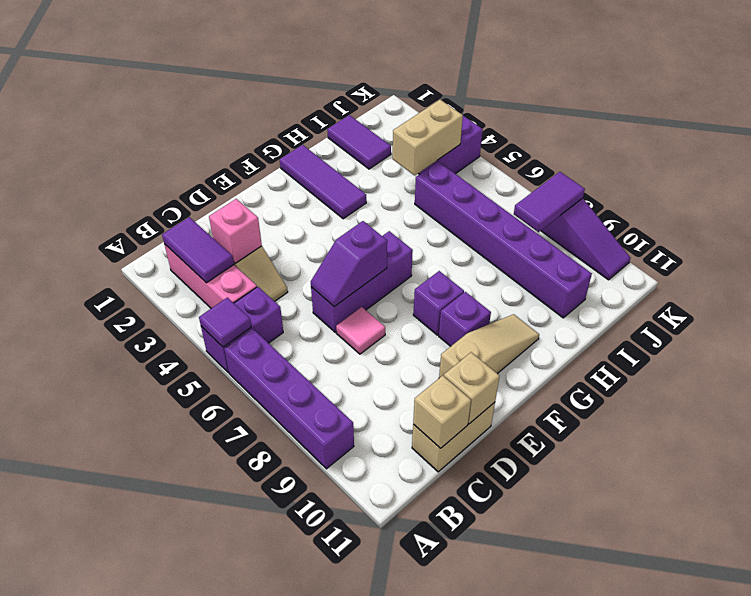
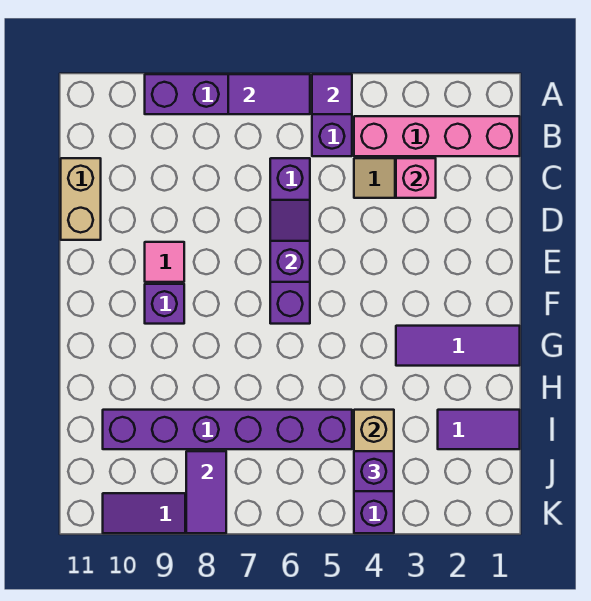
pink brick B2:B4 level 1 -> pink brick B1:B4 level 1
purple tile B2:B3 level 2 -> purple tile A6:A7 level 2
tan brick C11 level 2 -> none
purple brick D6:F6 level 1 -> purple brick C6:F6 level 1
pink tile D7 level 1 -> pink tile E9 level 1
tan brick D11 level 2 -> none
tan slope E10:G10 level 1 top E -> none
purple brick F8 level 1 -> purple brick J4 level 3

